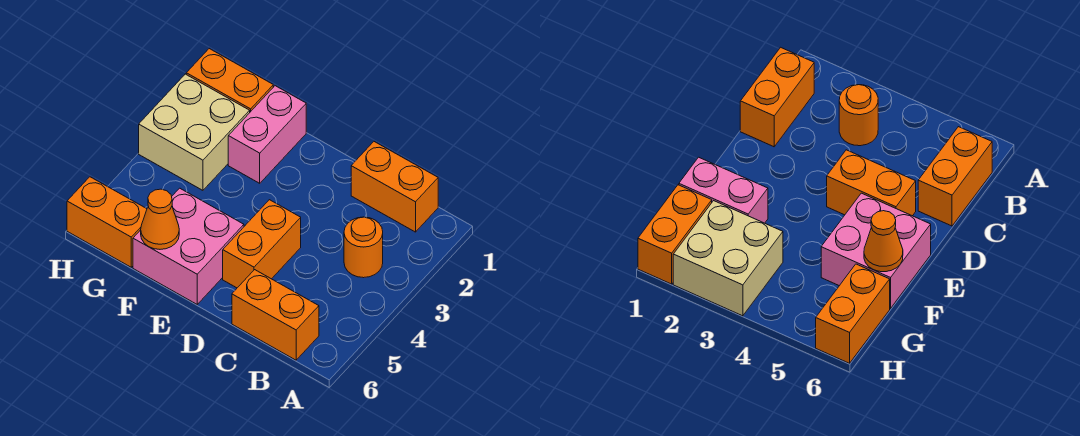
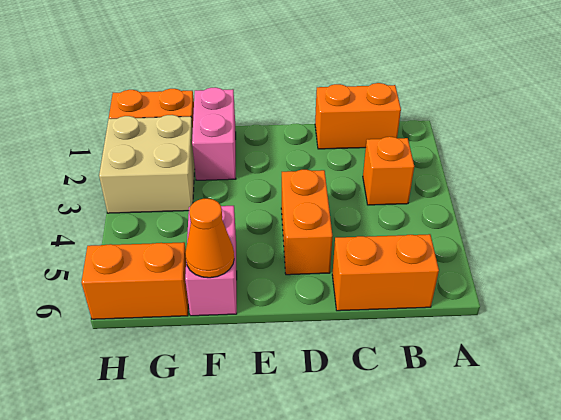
orange round brick B3 level 1 -> orange brick B3 level 1
pink brick E5:F6 level 1 -> pink brick F5:F6 level 1

